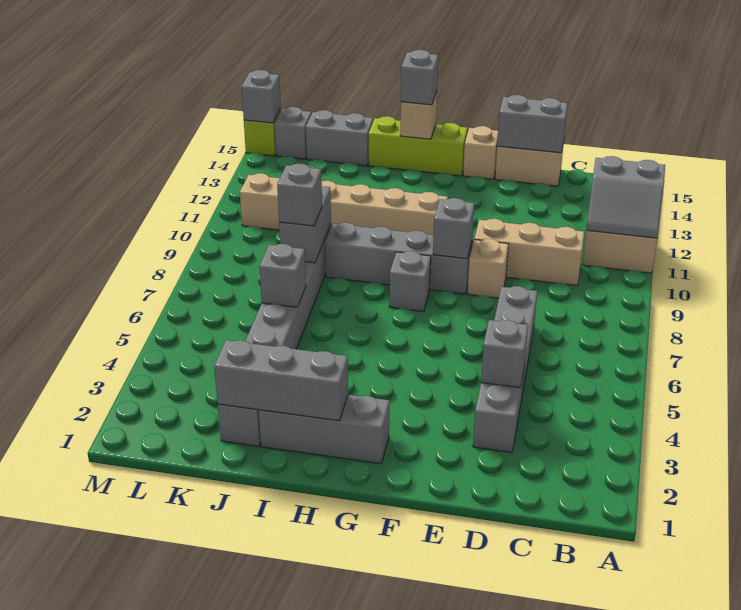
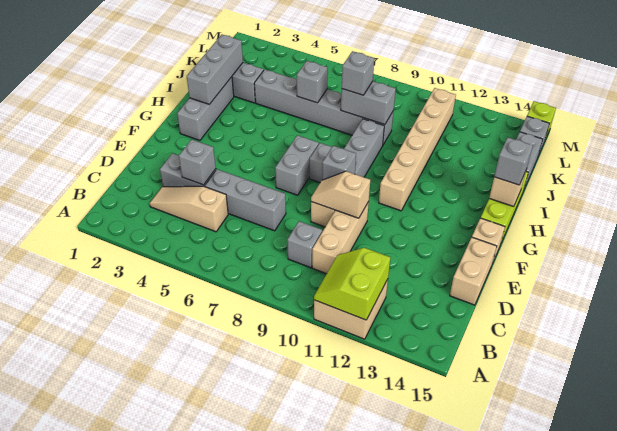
grey slope A11:B12 level 2 top 12 -> lime slope A11:B12 level 2 top 12
none -> tan slope C3:C5 level 1 top 5
grey brick D15:E15 level 2 -> grey brick F7:G7 level 1
none -> tan slope E9:E10 level 2 top 10
grey brick M15 level 2 -> grey brick C9 level 1

